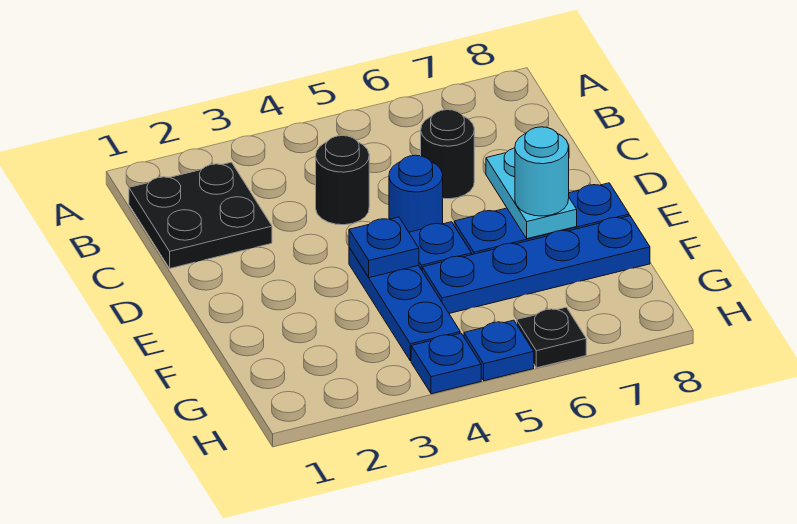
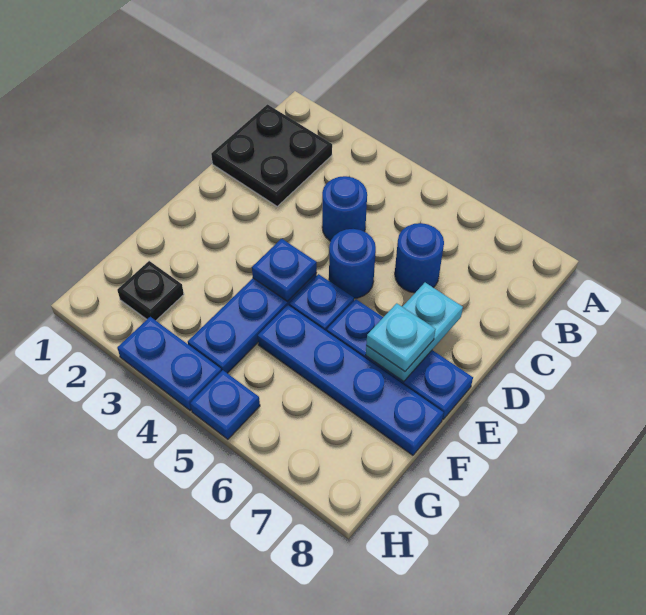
black round brick C4 level 1 -> blue round brick C4 level 1
black round brick C6 level 1 -> blue round brick C6 level 1
cyan round brick E7 level 3 -> cyan plate E7 level 3
blue plate H4 level 1 -> blue plate H3:H4 level 1
black plate H6 level 1 -> black plate G2 level 1

